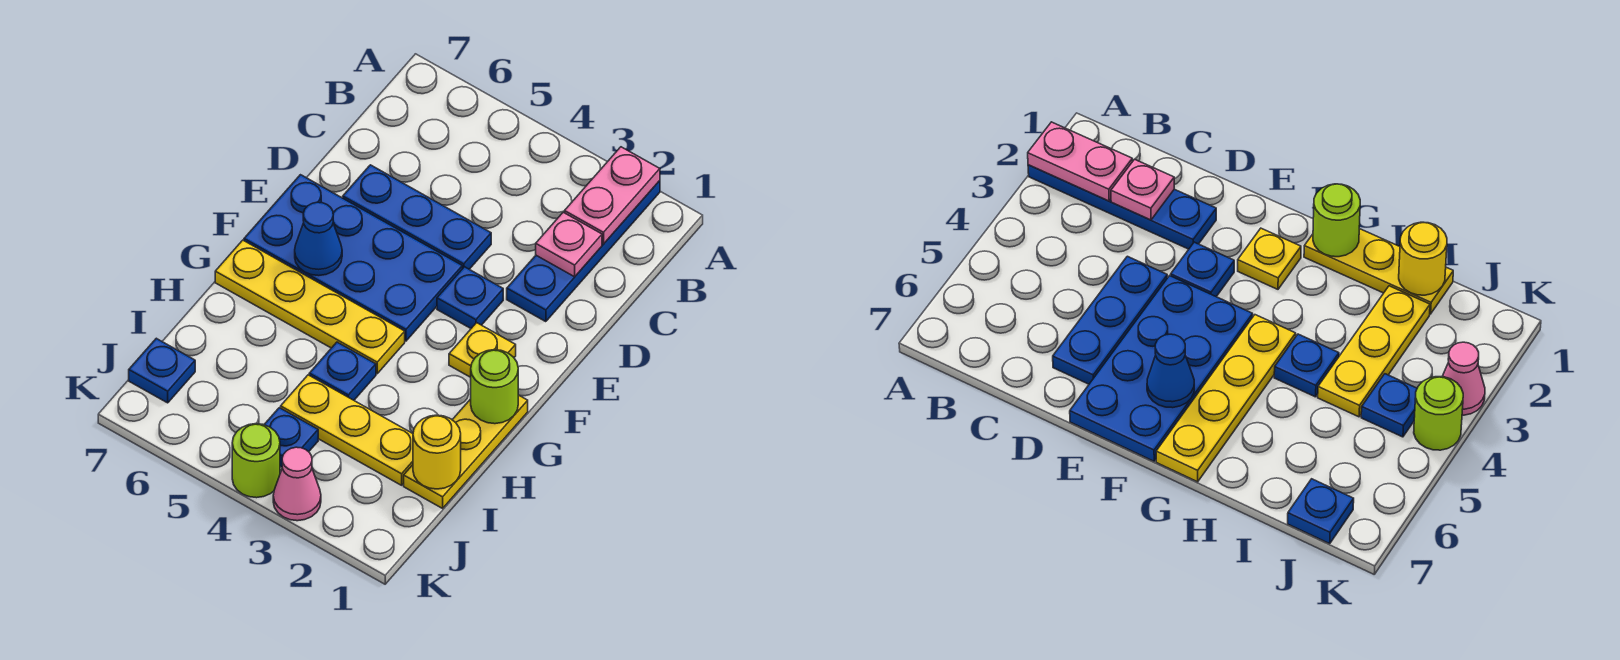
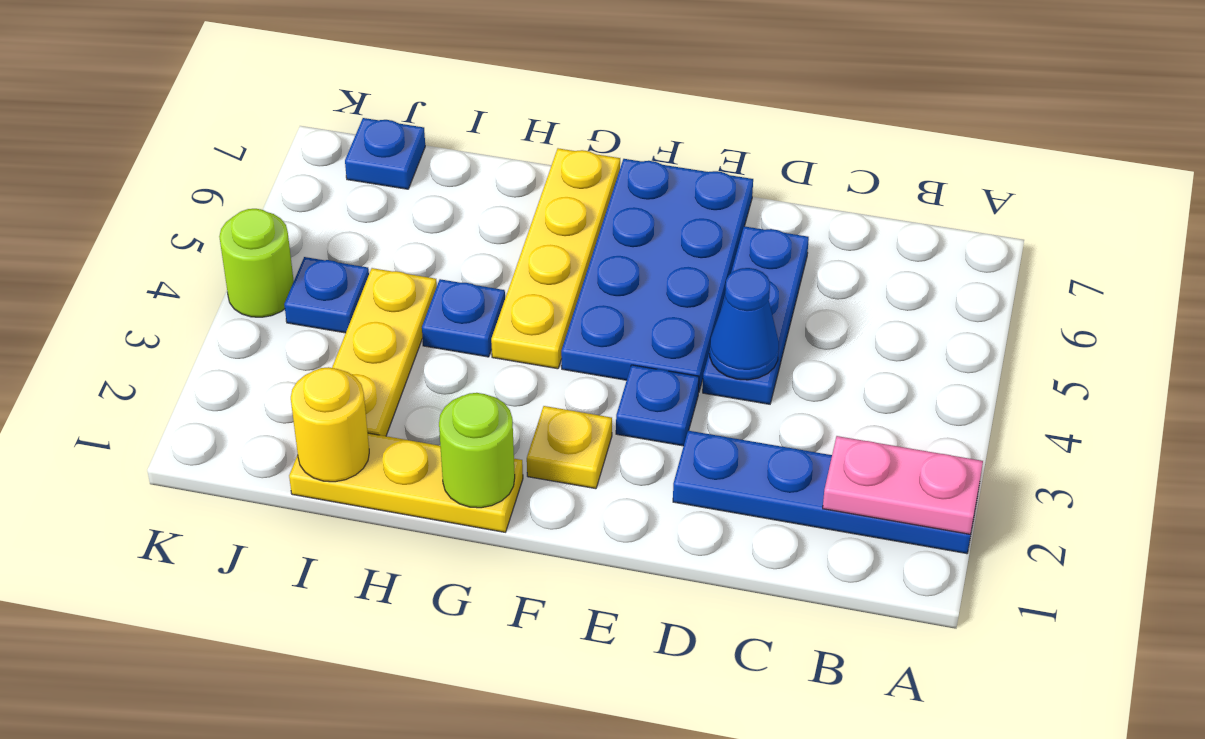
pink plate C2 level 2 -> none
blue cone F6 level 2 -> blue cone D4 level 2
pink cone K3 level 1 -> none

